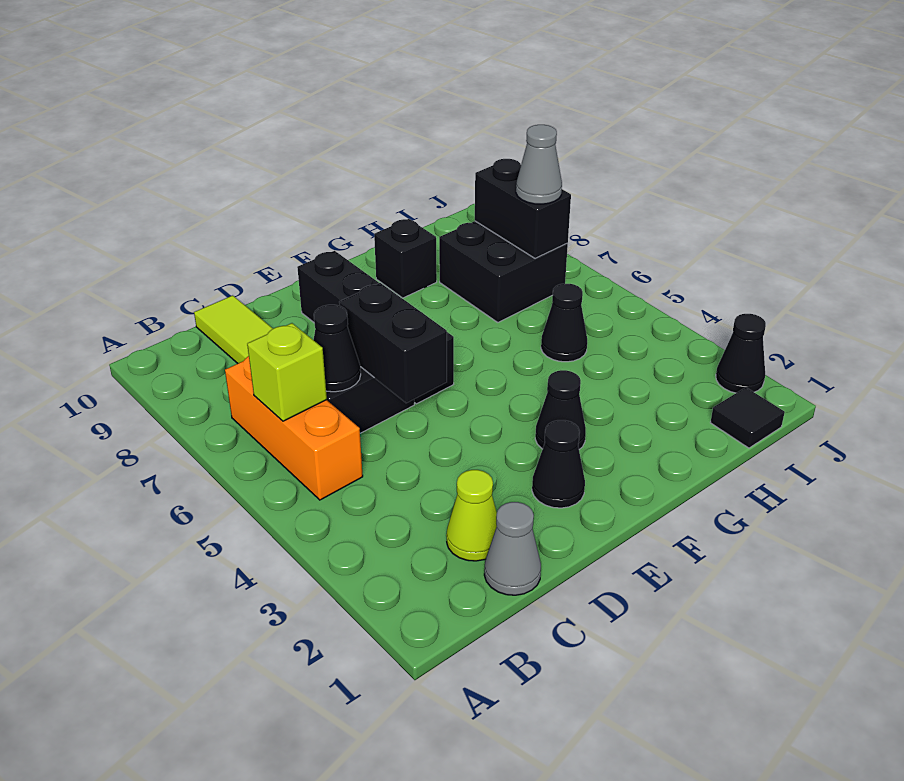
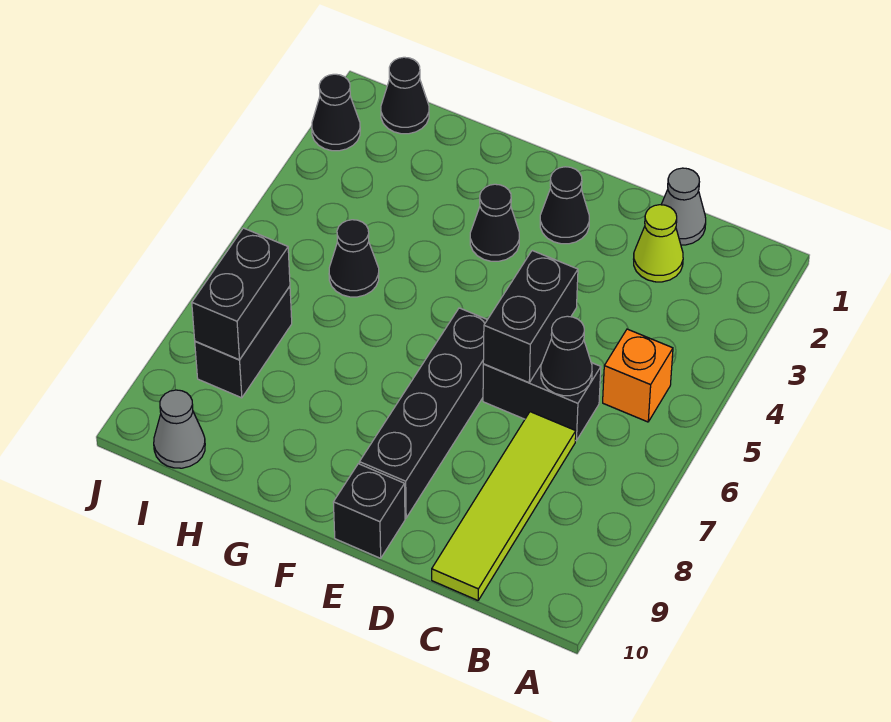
orange brick B5:B7 level 1 -> orange brick B5 level 1
lime brick B6 level 2 -> none
black brick G9 level 1 -> black brick E10 level 1
black brick H7:I8 level 1 -> black brick I7:I8 level 1
black tile I1 level 1 -> black cone I1 level 1
grey cone I7 level 3 -> grey cone I10 level 1

